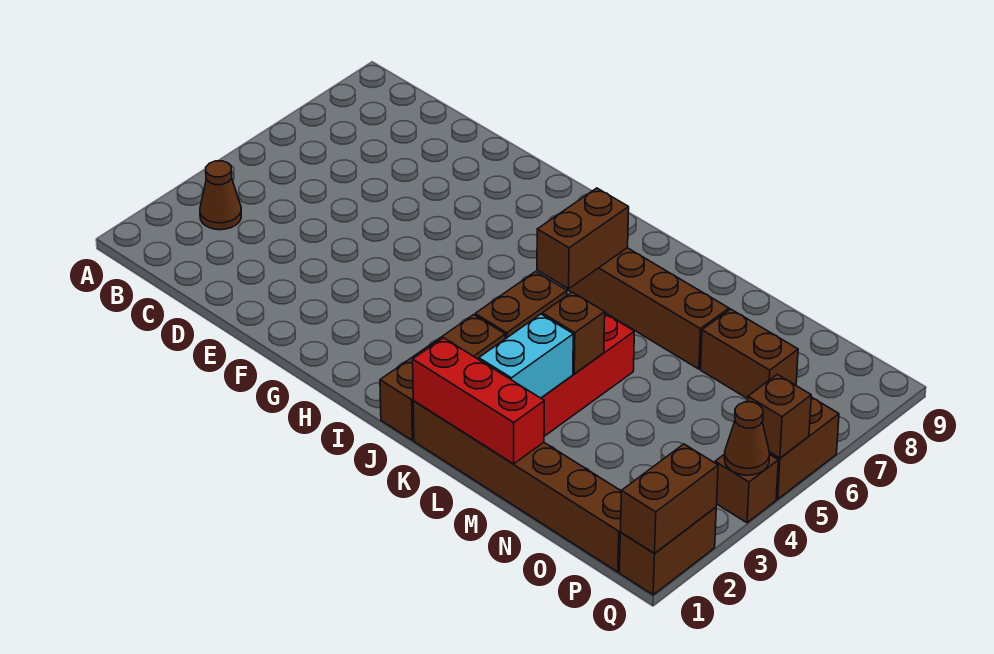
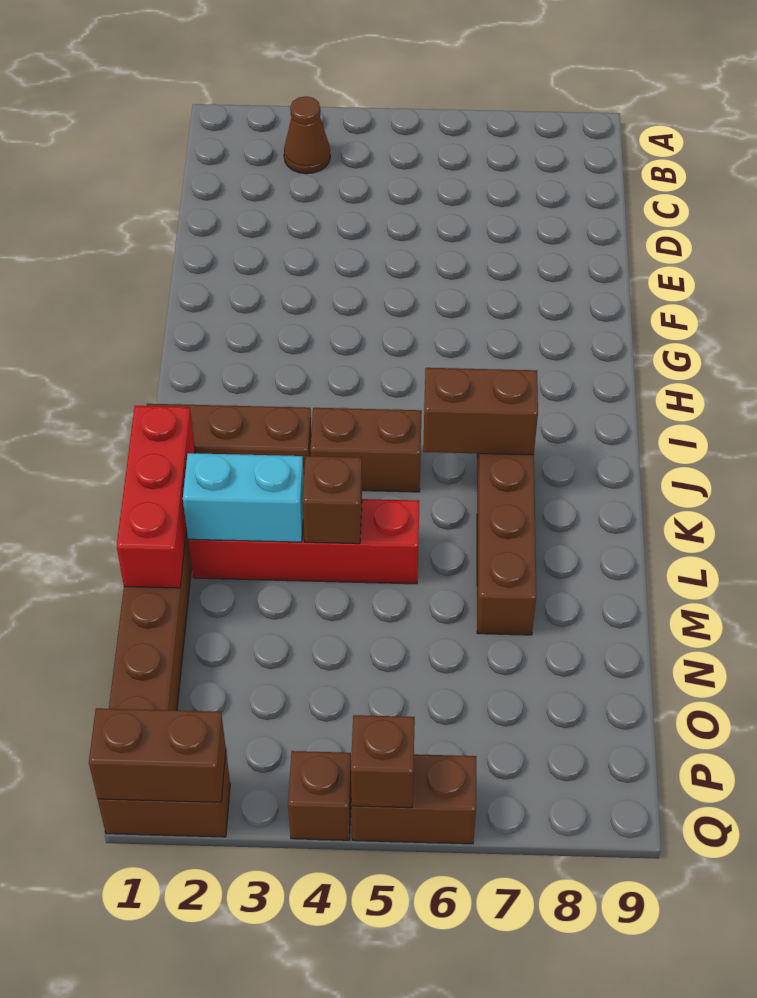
brown brick N7:O7 level 1 -> none
brown cone Q4 level 2 -> none

